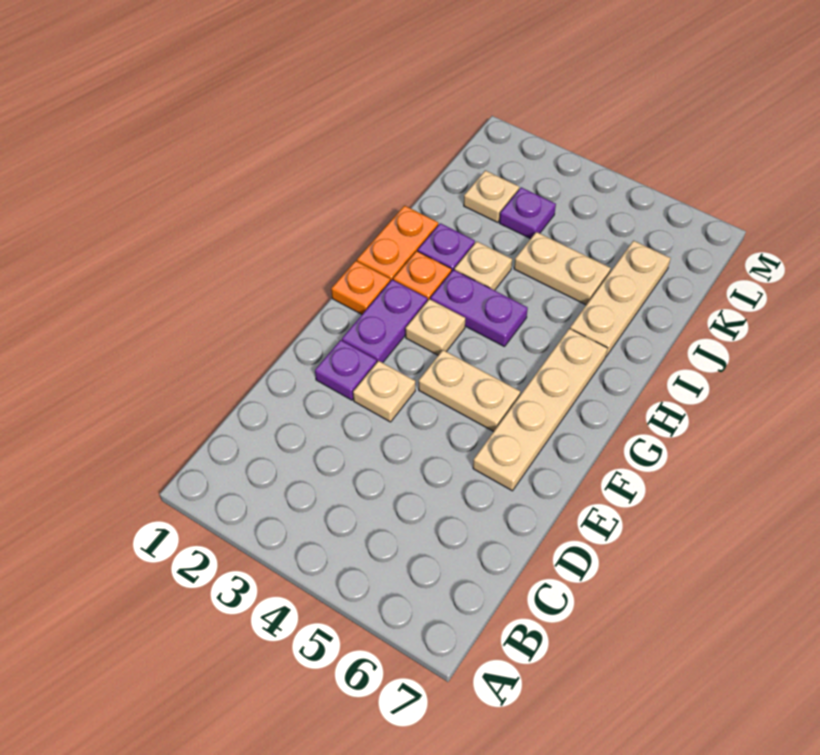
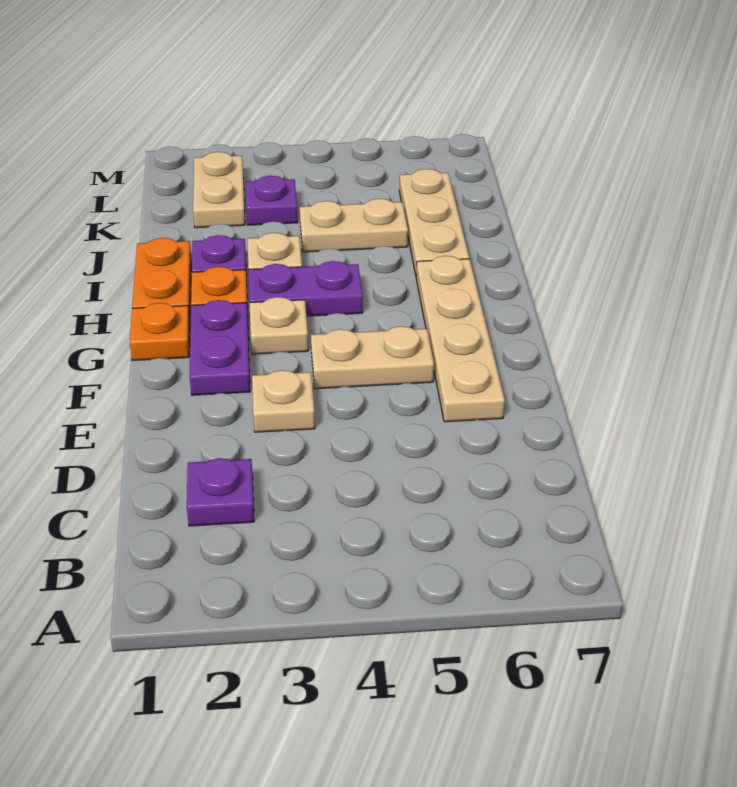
purple plate E2 level 1 -> purple plate C2 level 1
tan plate K2 level 1 -> tan plate K2:L2 level 1

